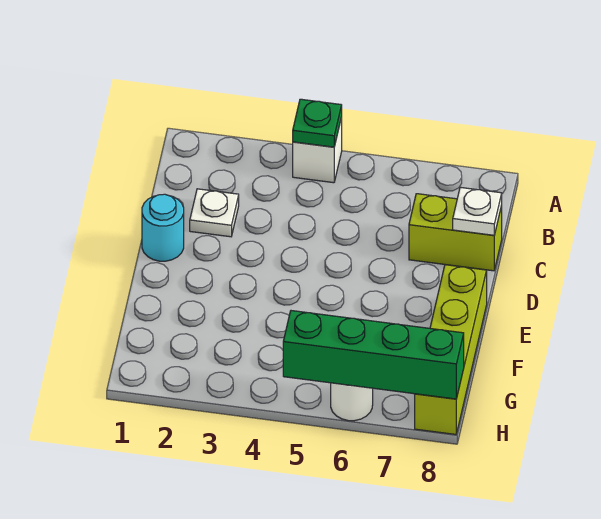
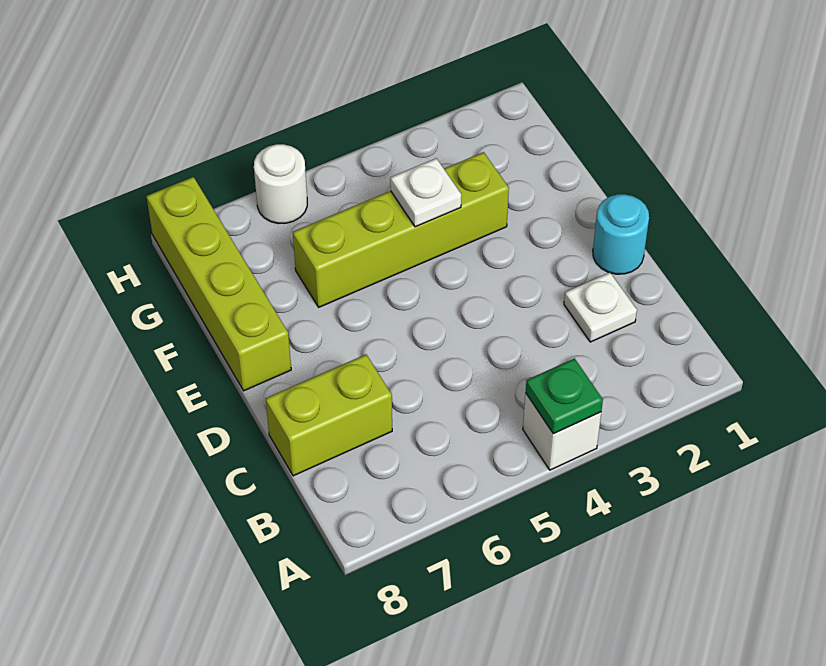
white plate C8 level 2 -> white plate F4 level 2
none -> lime brick F3:F6 level 1
green brick H5:H8 level 2 -> none

